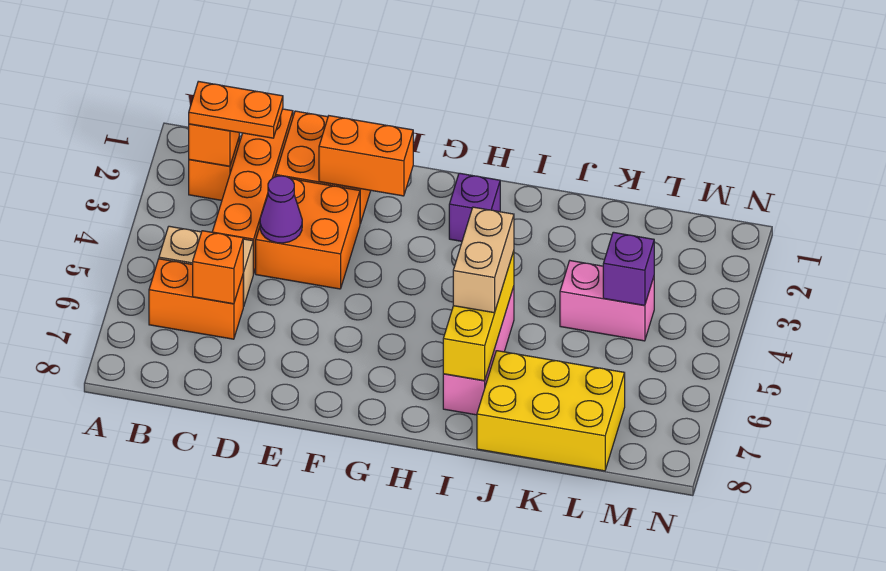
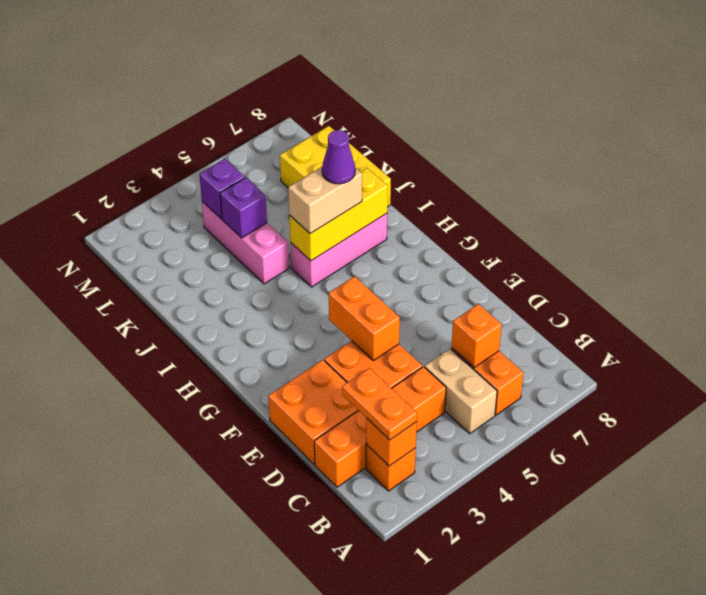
purple cone D4 level 2 -> purple cone I6 level 4
orange brick E2:F2 level 2 -> orange brick E4:F4 level 2
purple brick H2 level 1 -> purple brick K4 level 2
pink brick K4:L4 level 1 -> pink brick J4:L4 level 1

